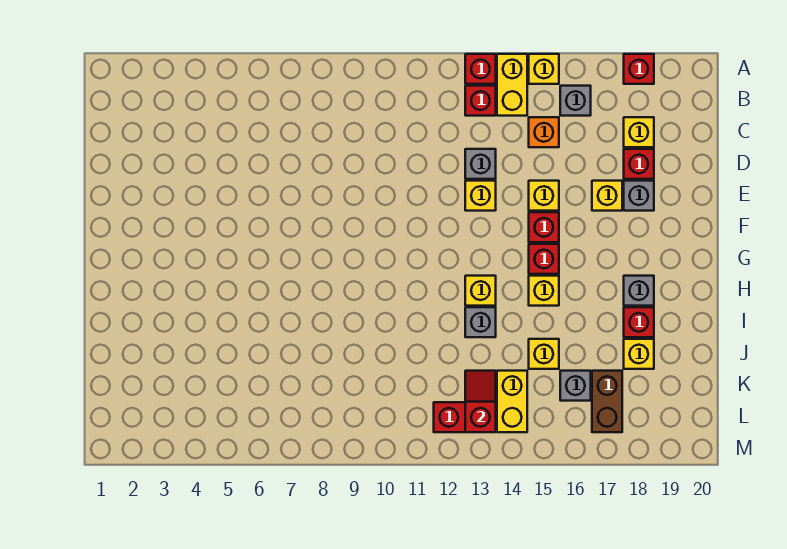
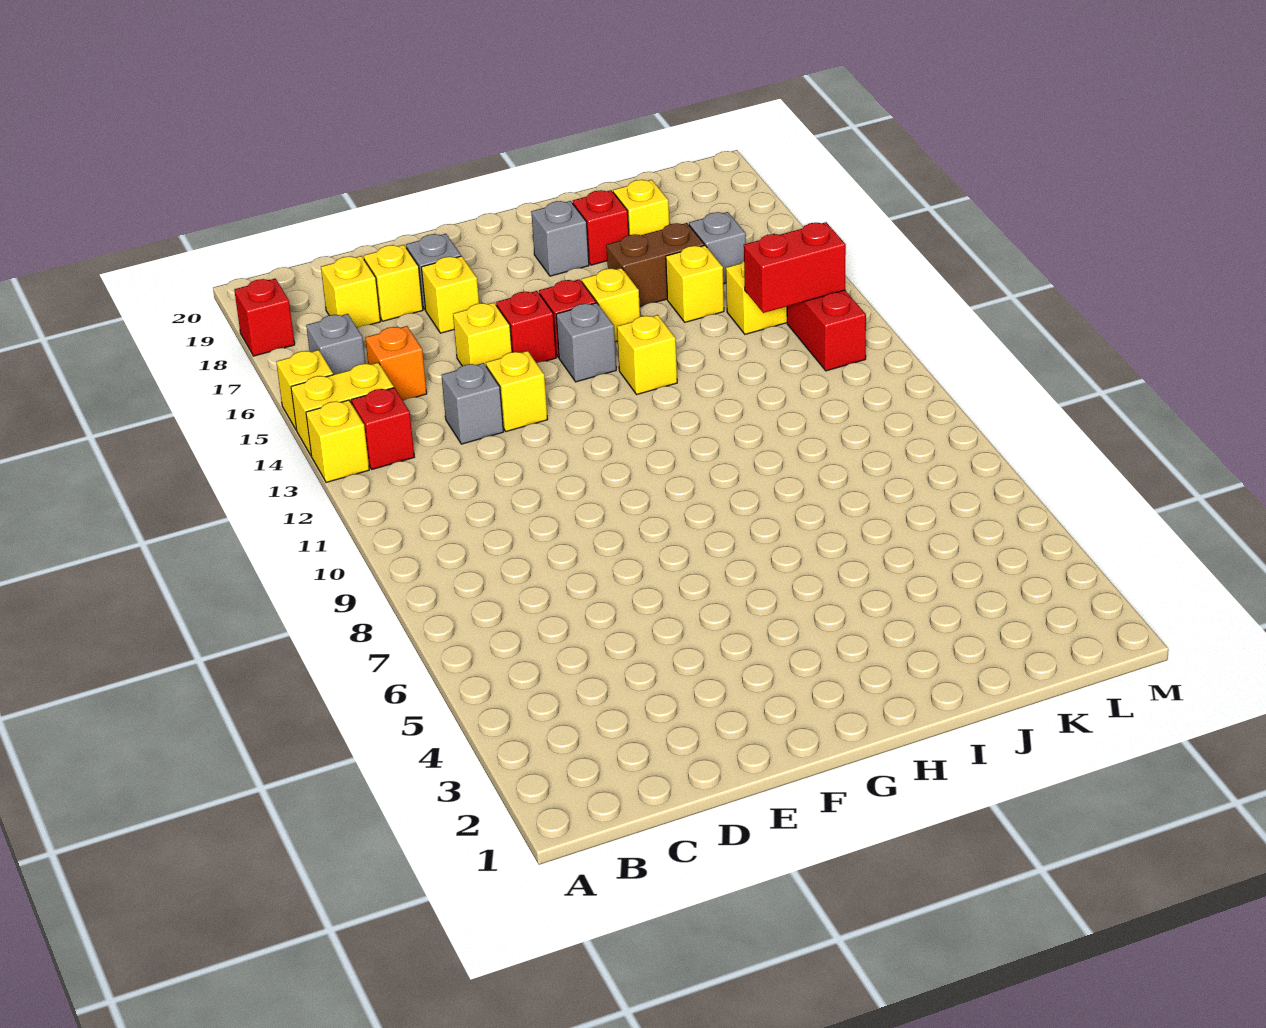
red brick A13 level 1 -> yellow brick A13 level 1
red brick D18 level 1 -> yellow brick D18 level 1
grey brick I13 level 1 -> grey brick G14 level 1
red slope K13:L13 level 2 top L -> red brick K13:L13 level 2
brown brick K17:L17 level 1 -> brown brick I16:J16 level 1

